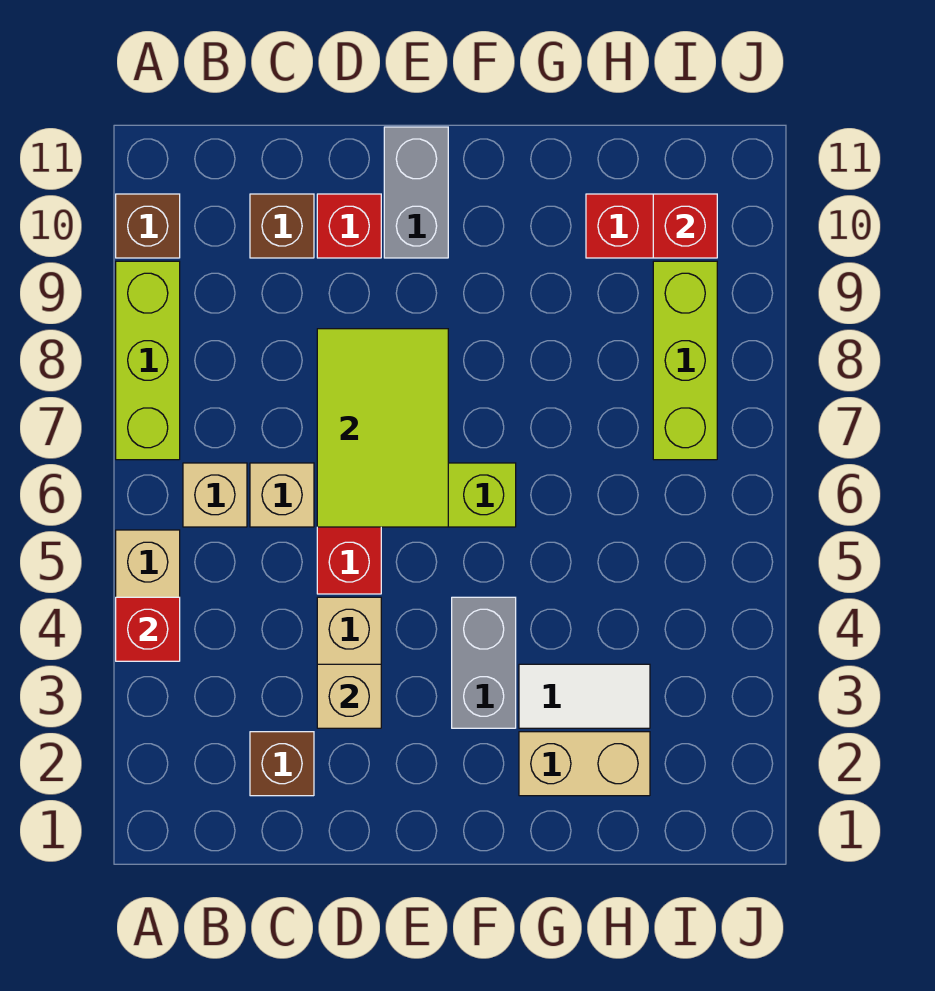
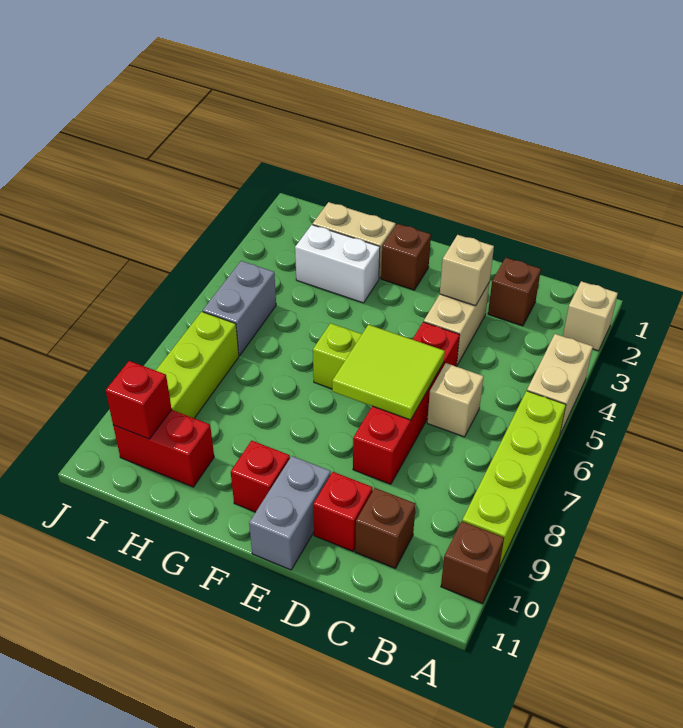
red brick A4 level 2 -> red brick F10 level 1
lime brick A7:A9 level 1 -> lime brick A6:A9 level 1
tan brick B6 level 1 -> tan brick A2 level 1
lime tile D6:E8 level 2 -> lime tile D6:E7 level 2
none -> brown brick F2 level 1
grey brick F3:F4 level 1 -> grey brick I5:I6 level 1
white tile G3:H3 level 1 -> white brick G3:H3 level 1

